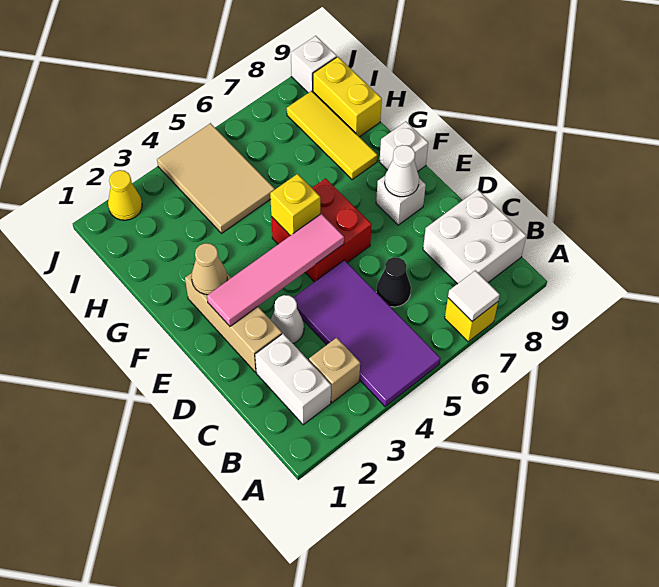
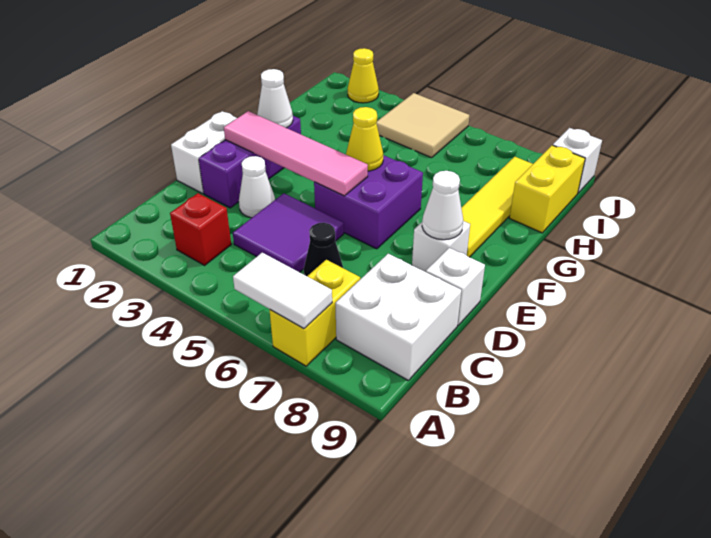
purple tile A4:D5 level 1 -> purple tile C4:D5 level 1
yellow brick A7 level 1 -> yellow brick A7:B7 level 1
white tile A7 level 2 -> white tile A6:A7 level 2
white brick B2:C2 level 1 -> white brick D1:E1 level 1
tan brick B3 level 1 -> red brick B3 level 1
tan brick D2:F2 level 1 -> purple brick D2:F2 level 1
red brick E5:F6 level 1 -> purple brick E5:F6 level 1
tan cone F2 level 2 -> white cone F2 level 2
yellow brick F5 level 2 -> yellow cone F5 level 2
white brick F9 level 1 -> white brick D9 level 1
yellow tile G8:I8 level 1 -> yellow tile F8:I8 level 1
tan tile H4:J5 level 1 -> tan tile I4:J5 level 1

